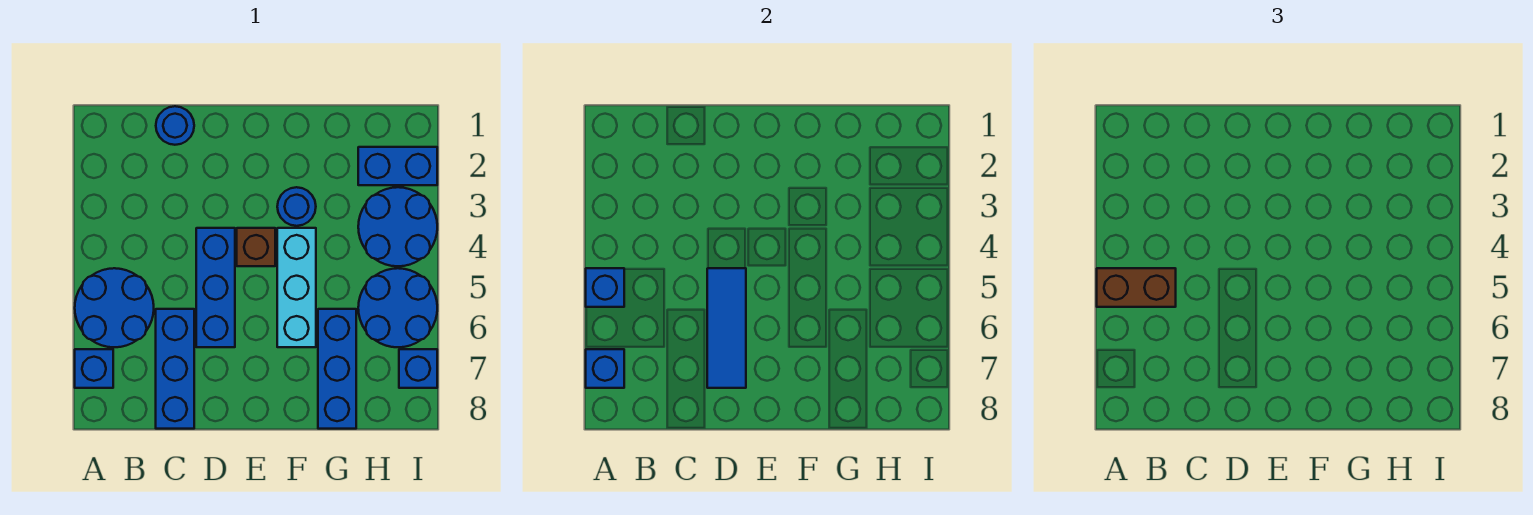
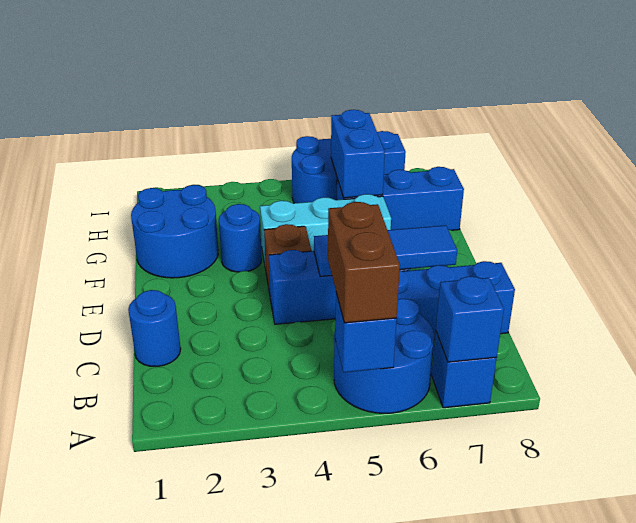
blue brick H2:I2 level 1 -> blue brick G6:H6 level 2
blue round brick H3:I4 level 1 -> blue round brick F1:G2 level 1

